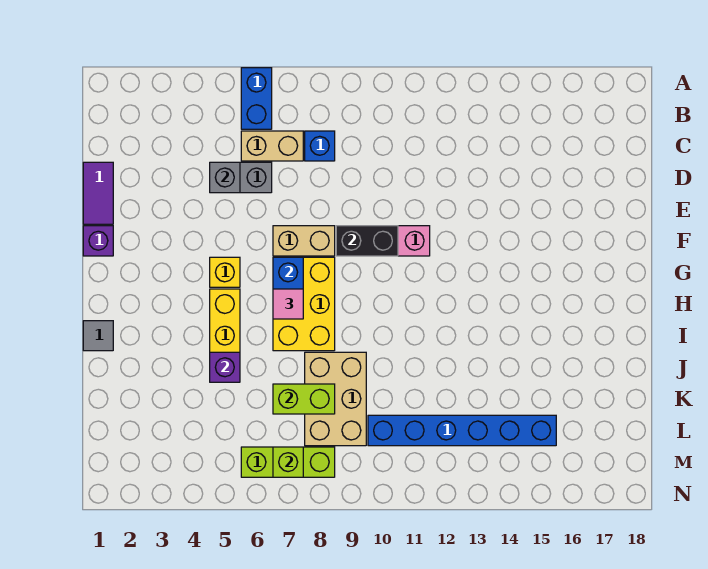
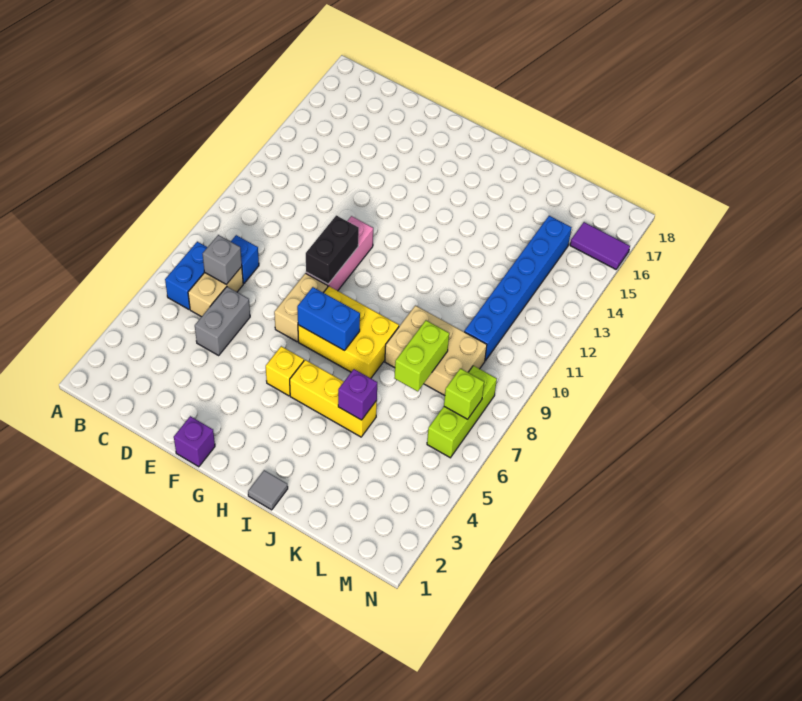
blue brick A6:B6 level 1 -> blue brick B6:B7 level 1
purple tile D1:E1 level 1 -> purple tile M16:N16 level 1
grey brick D5 level 2 -> grey brick C7 level 2
pink tile H7 level 3 -> none

